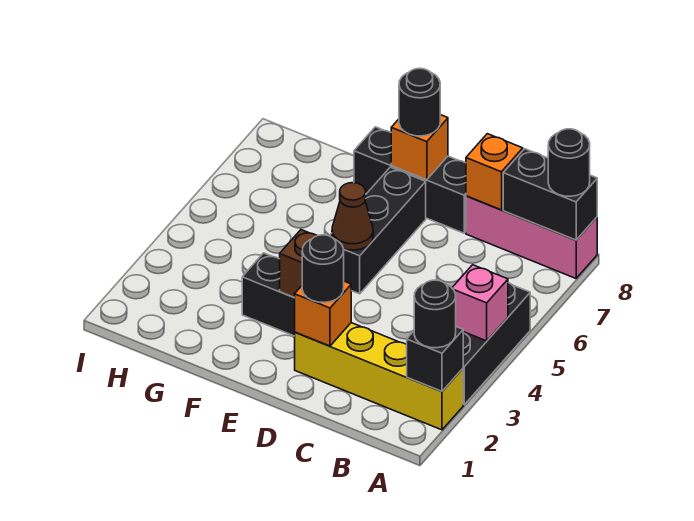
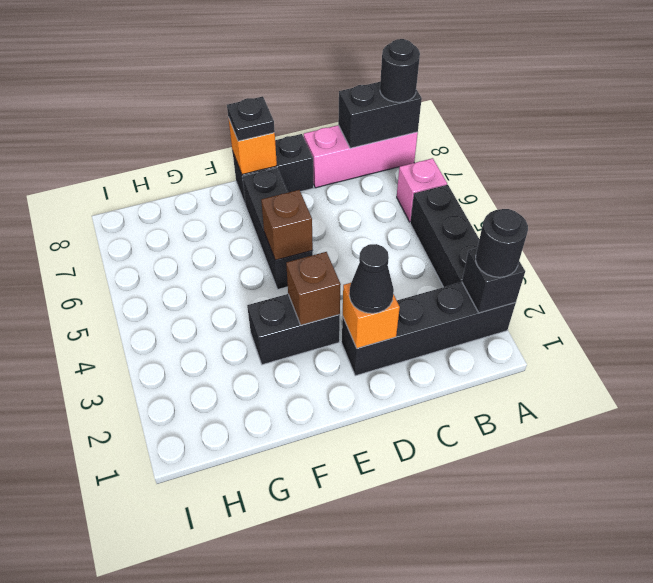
yellow brick A2:D2 level 1 -> black brick A2:D2 level 1
pink brick A4 level 2 -> pink brick A6 level 1
orange brick C8 level 2 -> none
black round brick D2 level 3 -> black cone D2 level 3
black brick D8:F8 level 1 -> black brick D8:E8 level 1
brown cone E5 level 2 -> brown brick E5 level 2
black round brick E8 level 3 -> black plate E8 level 3

